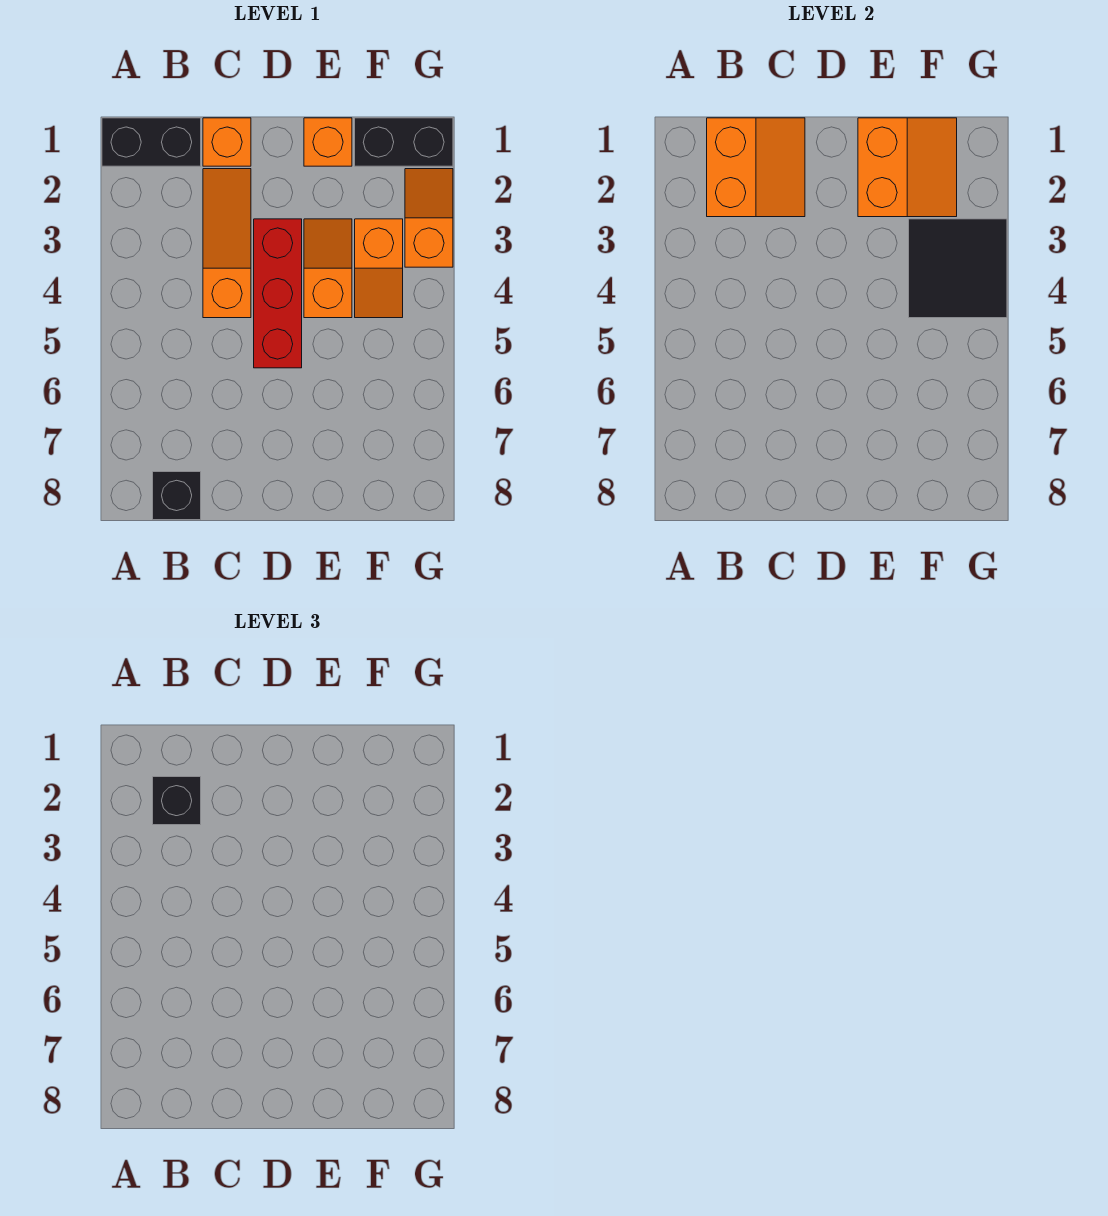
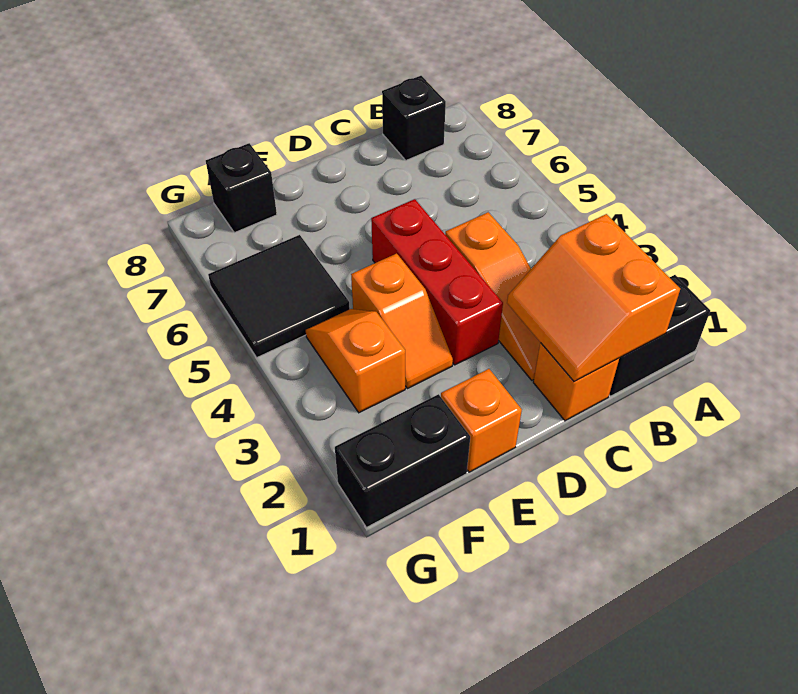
black brick B2 level 3 -> black brick F8 level 1
orange slope E1:F2 level 2 top E -> none
black tile F3:G4 level 2 -> black tile F5:G6 level 1
orange slope G2:G3 level 1 top 3 -> none

